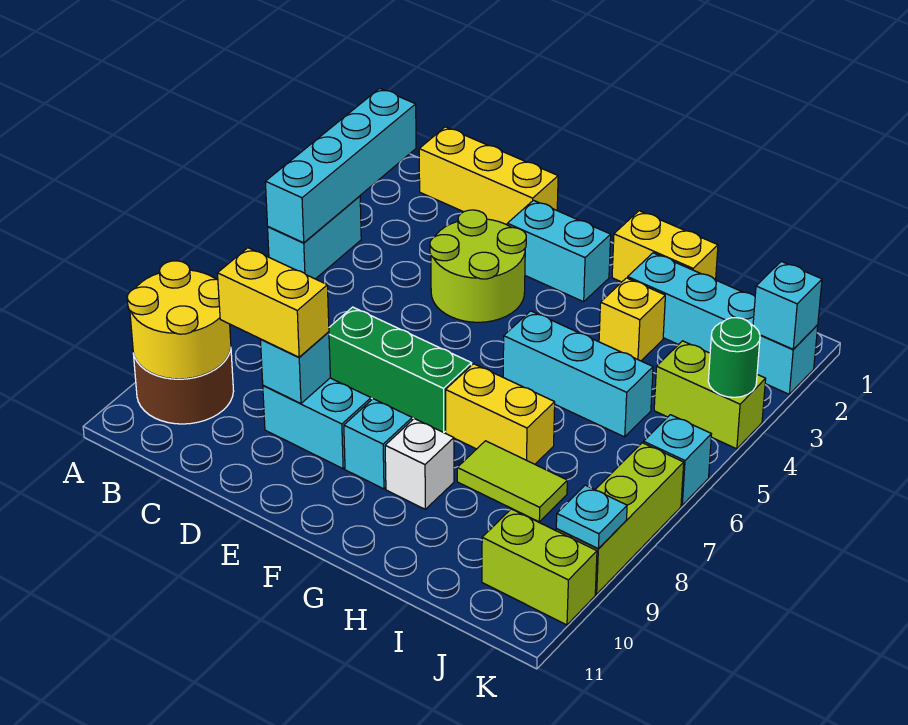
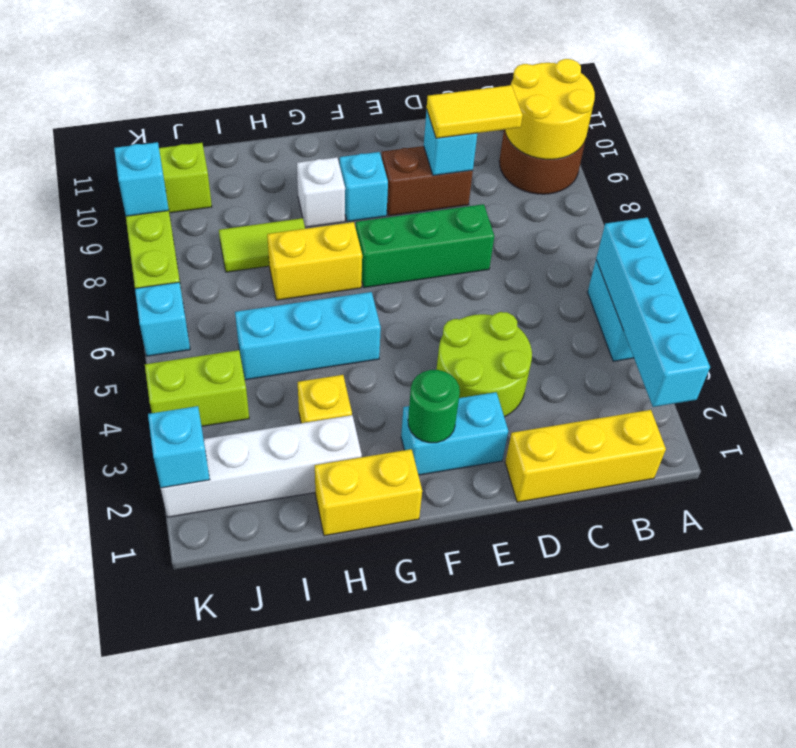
yellow brick C9:D9 level 3 -> yellow tile C9:D9 level 3
cyan brick D9:E9 level 1 -> brown brick D9:E9 level 1
cyan brick H2:K2 level 1 -> white brick H2:K2 level 1
green round brick K4 level 2 -> green round brick F2 level 2
cyan plate K9 level 2 -> cyan brick K9 level 2

